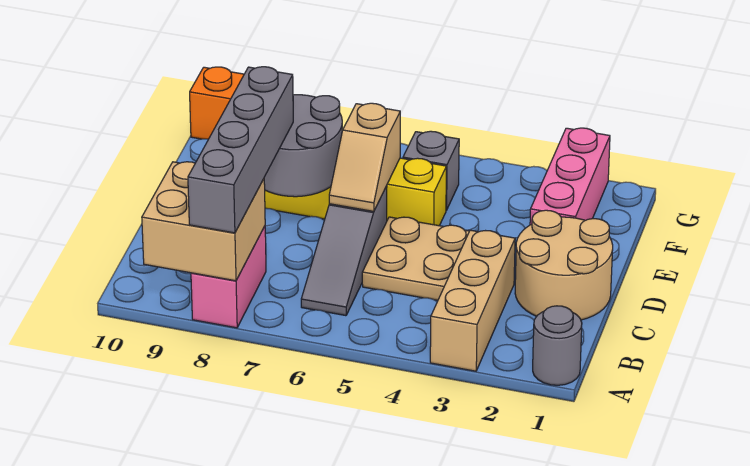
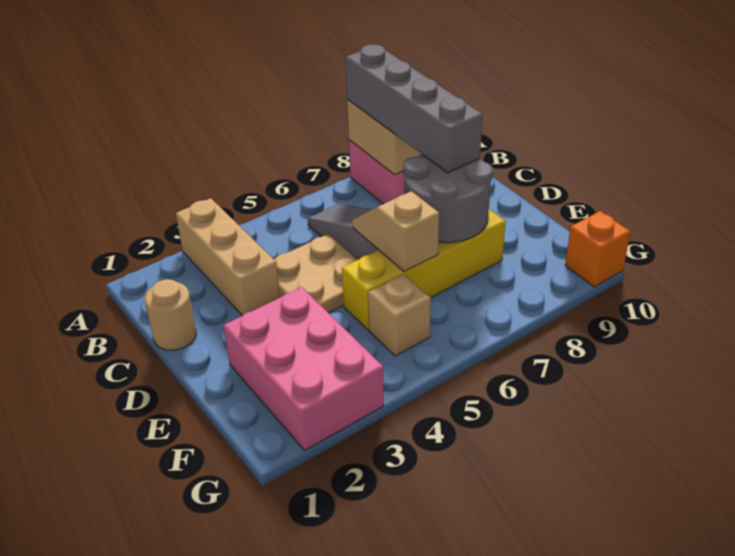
grey round brick A1 level 1 -> none
tan round brick C1:D2 level 1 -> tan round brick C1 level 1
pink brick E2:G2 level 1 -> pink brick E2:G3 level 1
grey brick F5 level 1 -> tan brick F5 level 1

